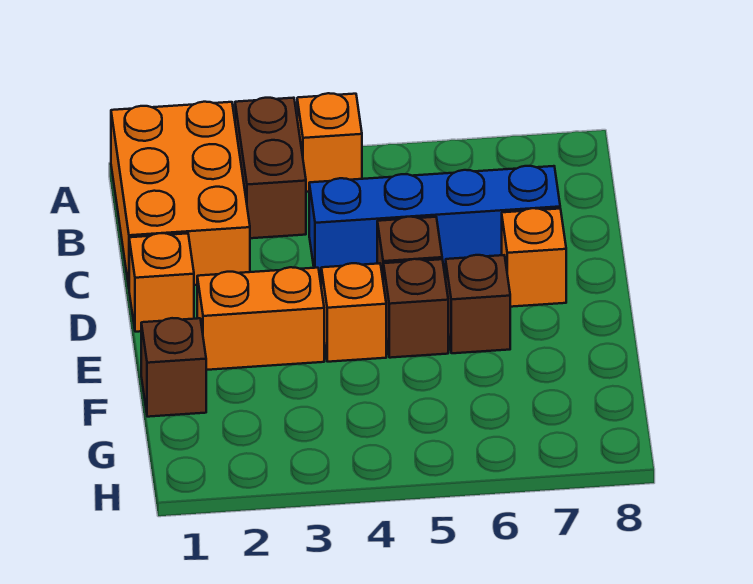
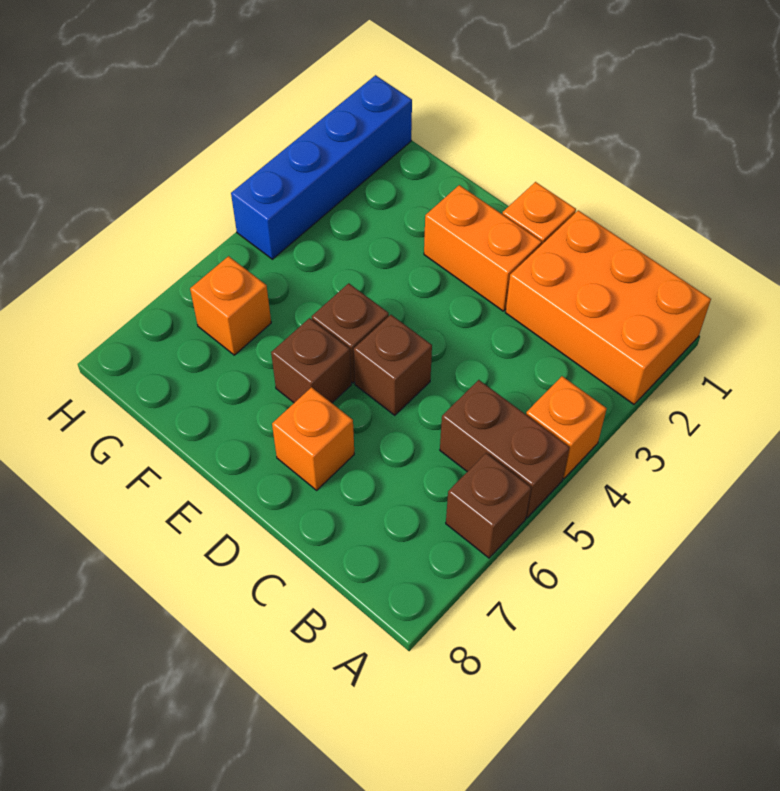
brown brick A3:B3 level 1 -> brown brick A5:B5 level 1
blue brick C4:C7 level 1 -> blue brick H1:H4 level 1
orange brick E2:E3 level 1 -> orange brick D2:E2 level 1
orange brick E4 level 1 -> orange brick G6 level 1
brown brick F1 level 1 -> brown brick A6 level 1

